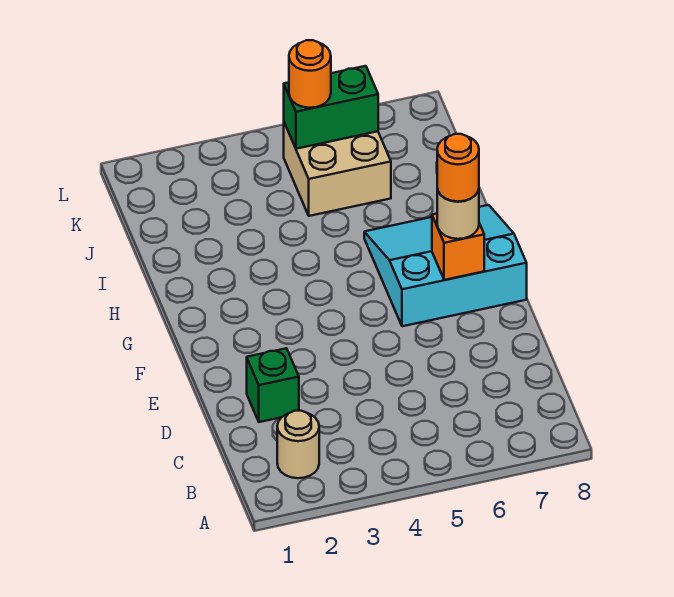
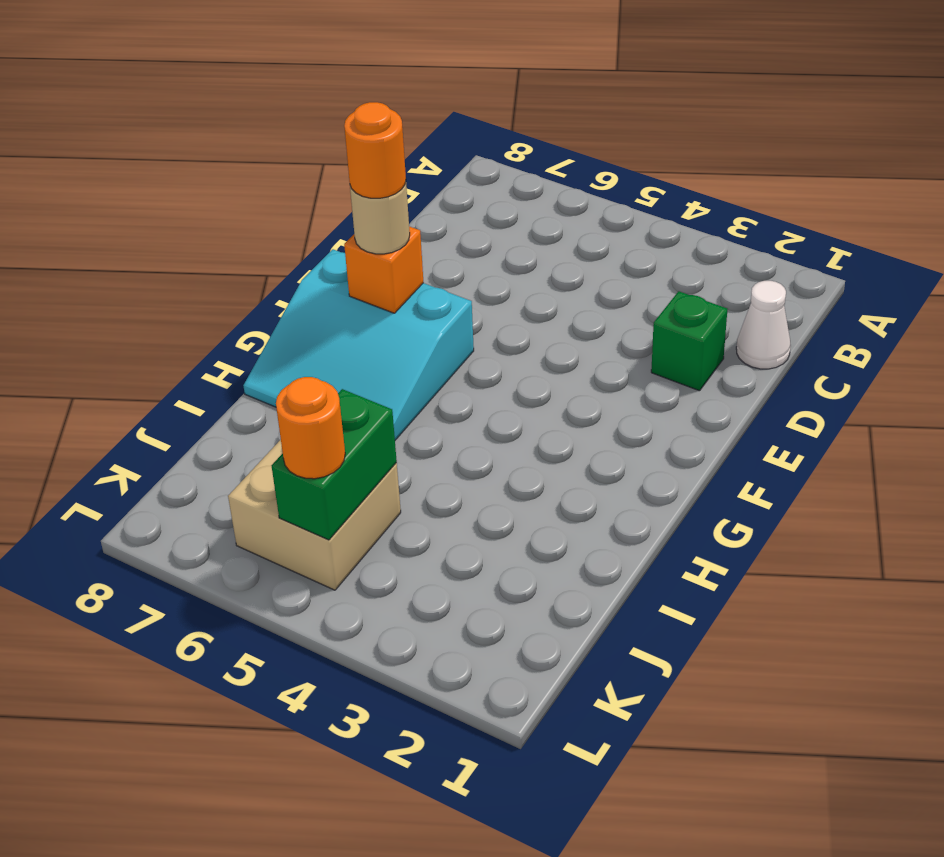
tan round brick B2 level 1 -> none
none -> white cone C1 level 1
green brick K5:K6 level 2 -> green brick J5:K5 level 2

